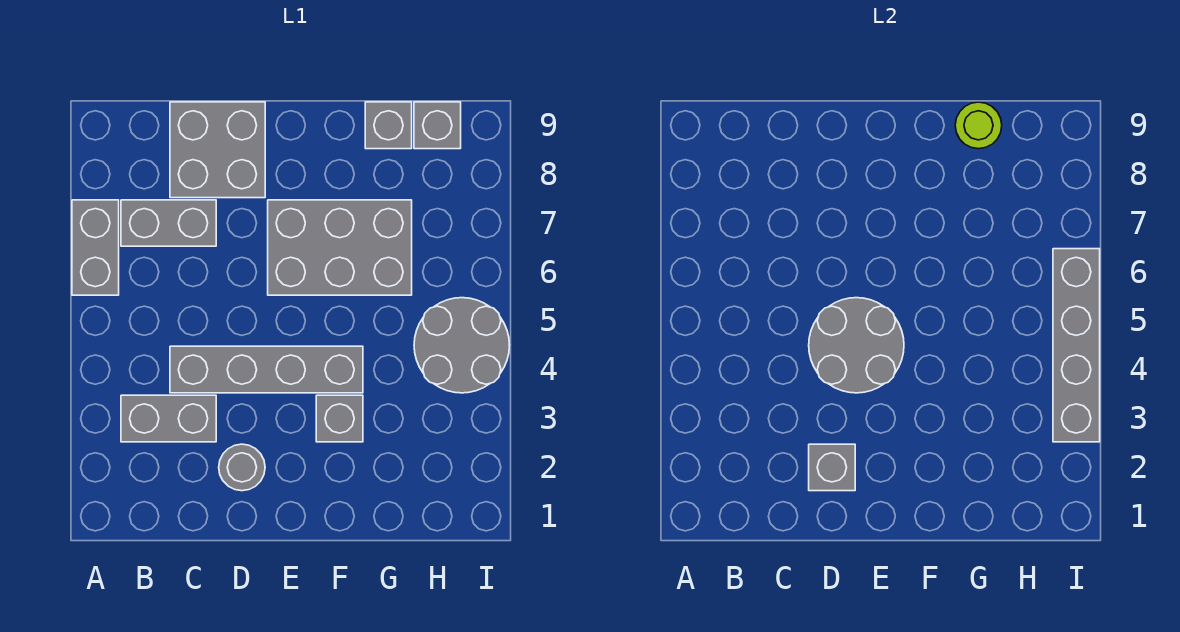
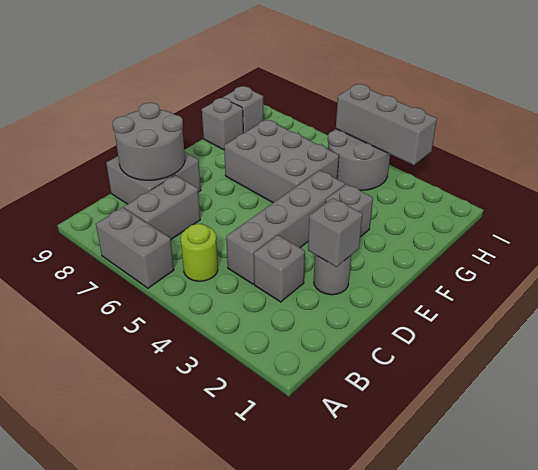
grey brick B3:C3 level 1 -> grey brick C3 level 1
grey round brick D4:E5 level 2 -> grey round brick C8:D9 level 2
grey brick E6:G7 level 1 -> grey brick F5:G7 level 1
lime round brick G9 level 2 -> lime round brick B5 level 1
grey brick I3:I6 level 2 -> grey brick I3:I5 level 2

